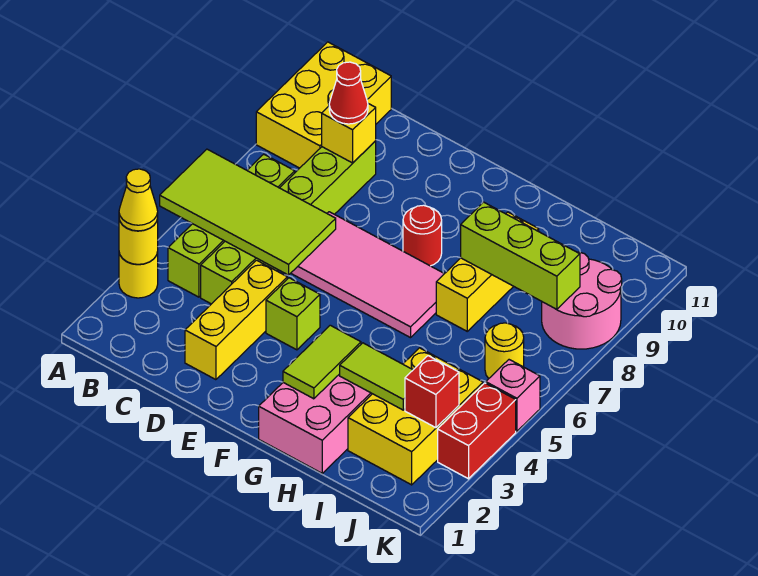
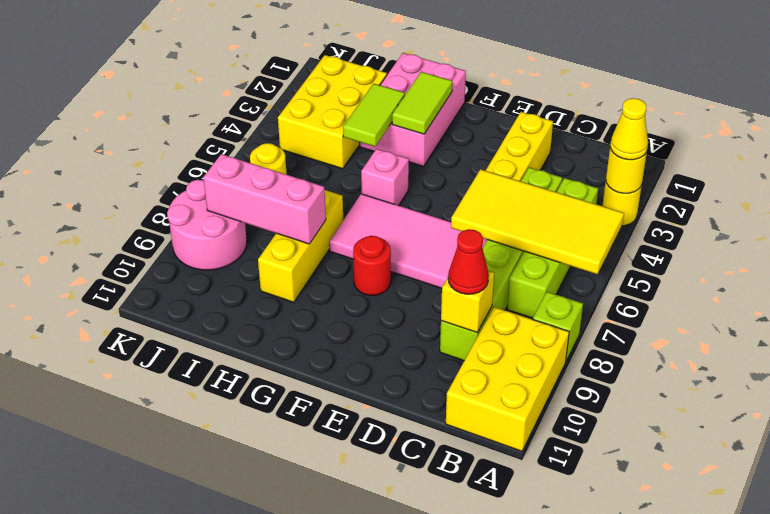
lime tile A5:D6 level 2 -> yellow tile A5:D6 level 2
lime brick E4 level 1 -> lime brick A8 level 1
lime tile H3:I3 level 2 -> lime tile H3:H4 level 2
lime brick H8:J8 level 2 -> pink brick H8:J8 level 2
red brick J3 level 2 -> none
red brick K3:K4 level 1 -> none
pink brick K5 level 1 -> pink brick G5 level 1

